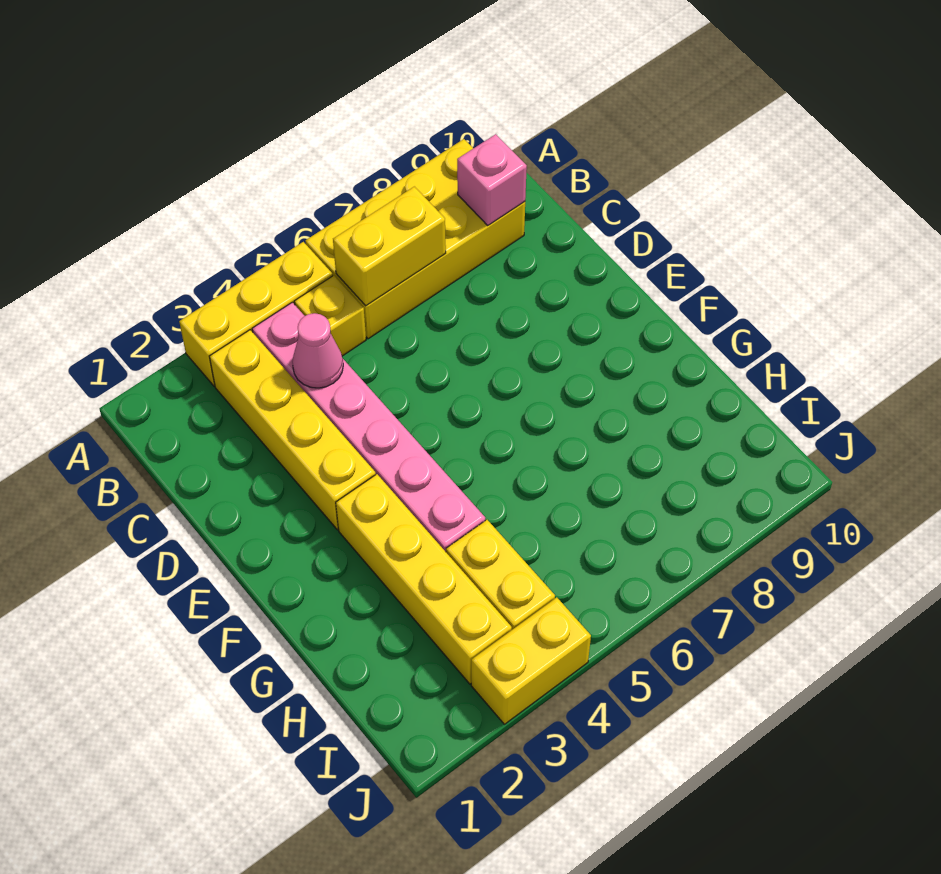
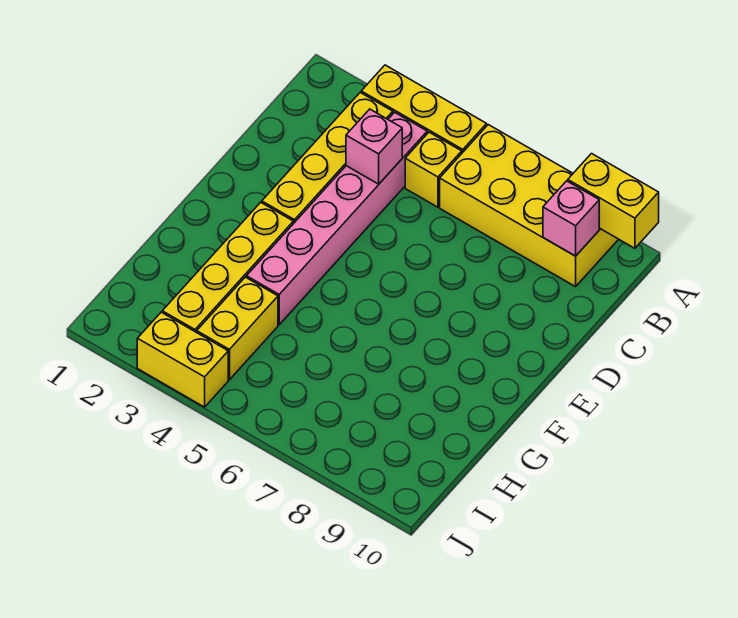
yellow brick B6:B7 level 2 -> yellow brick A9:A10 level 2
pink cone C4 level 2 -> pink brick C4 level 2

